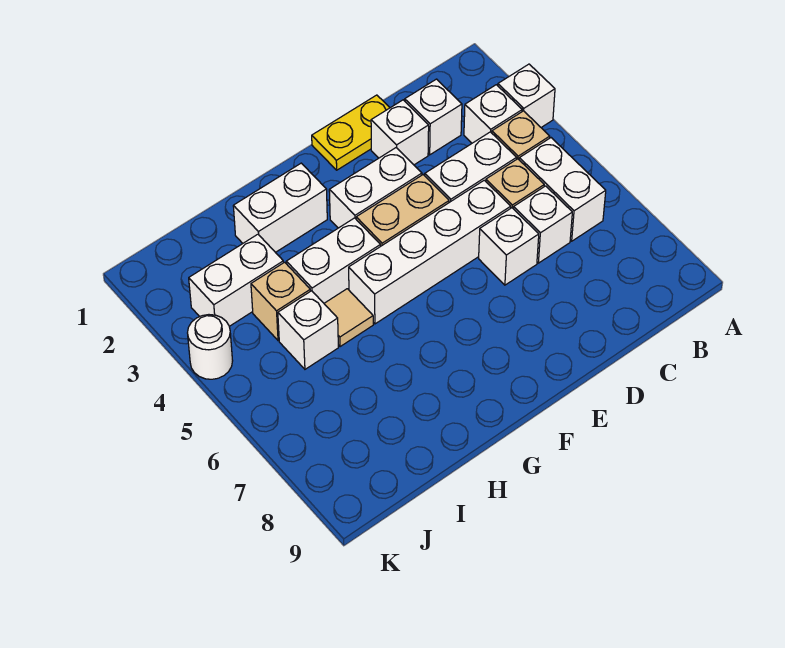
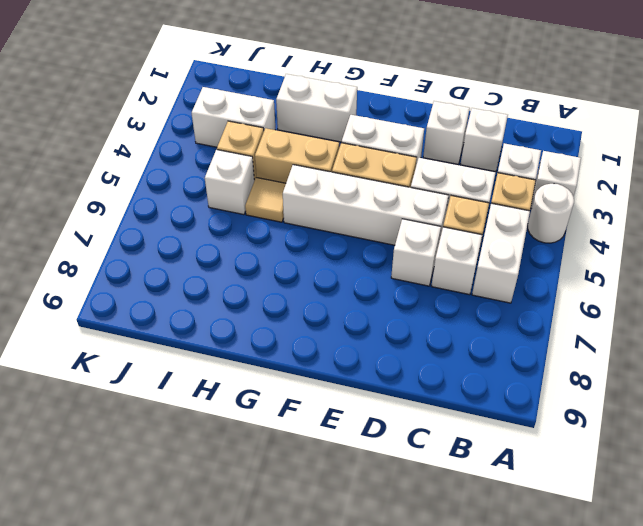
yellow plate D1:E1 level 1 -> none
white brick G4:H4 level 1 -> tan brick G4:H4 level 1
white round brick K4 level 1 -> white round brick A4 level 1

